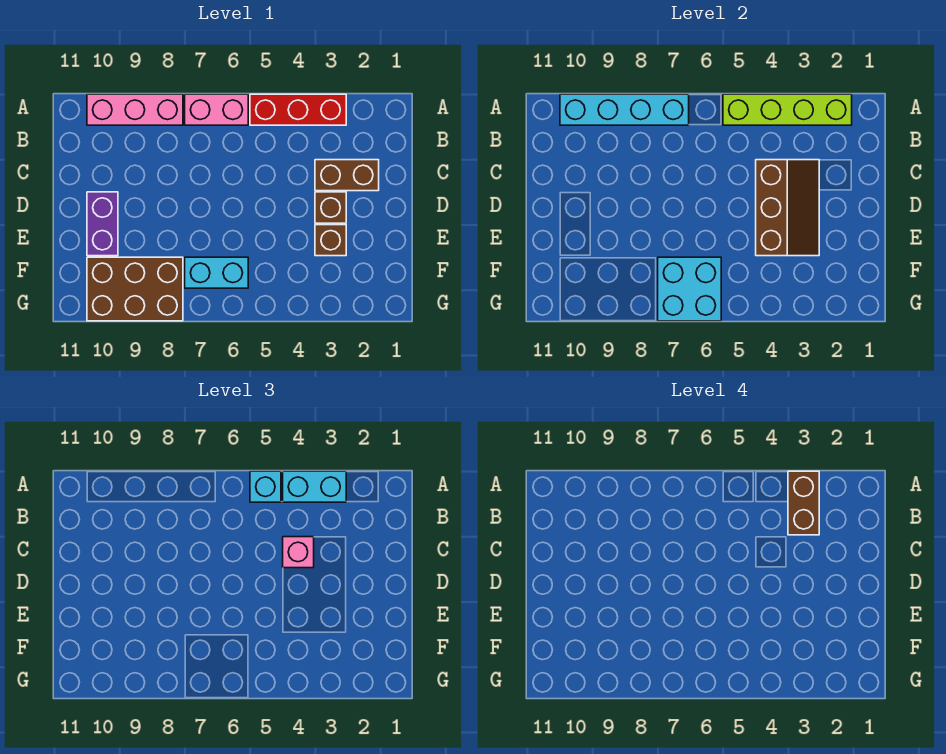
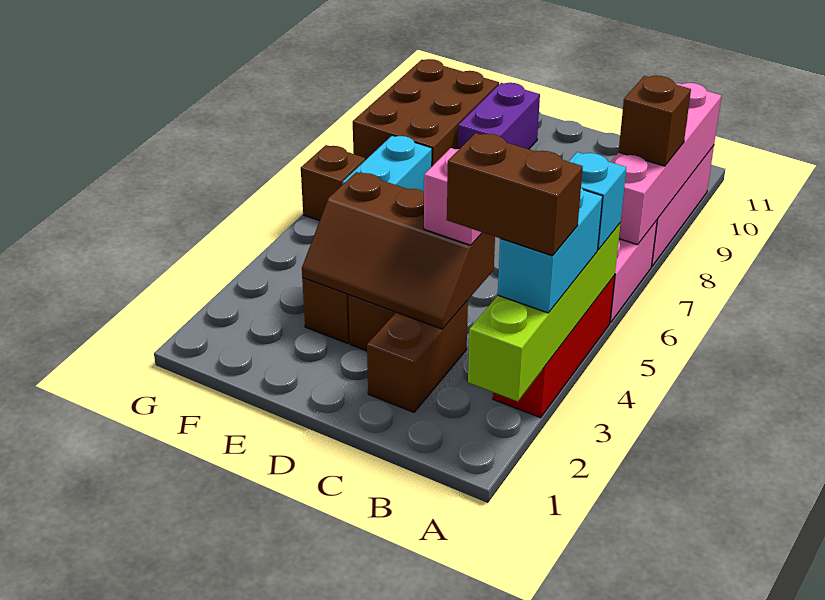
cyan brick A7:A10 level 2 -> pink brick A7:A10 level 2
none -> brown brick A8 level 3
purple brick D10:E10 level 1 -> purple brick E9:E10 level 1
cyan brick F6:G7 level 2 -> none
none -> brown brick G6 level 1

